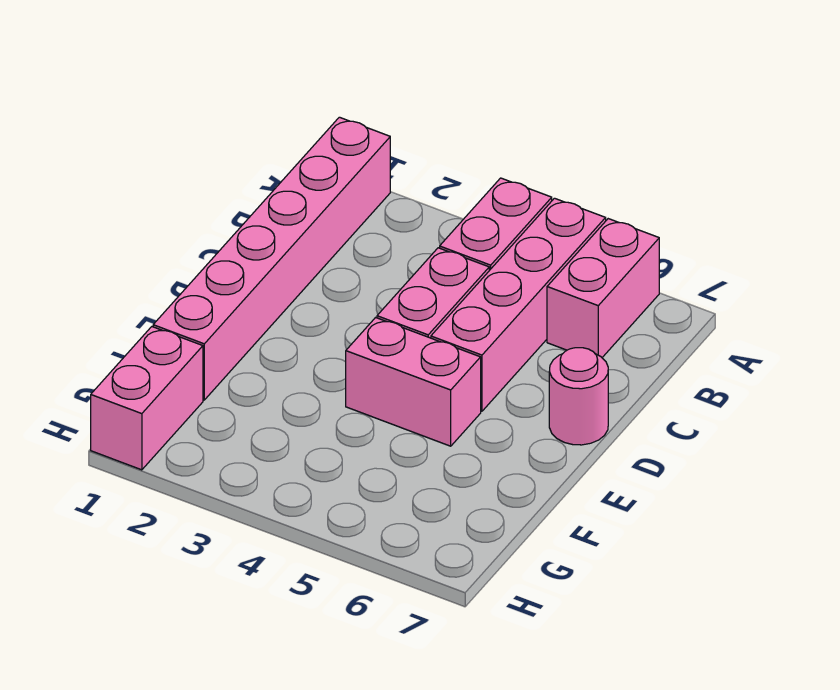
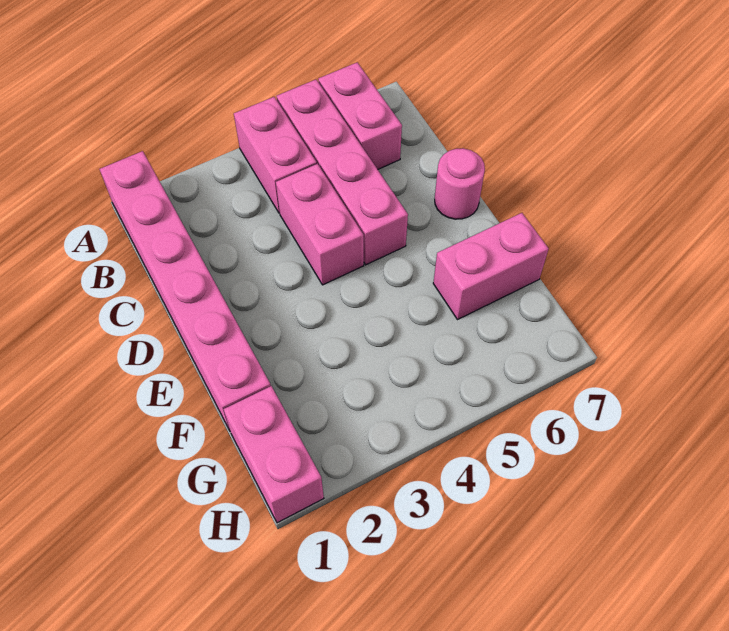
pink brick E4:E5 level 1 -> pink brick F6:F7 level 1

